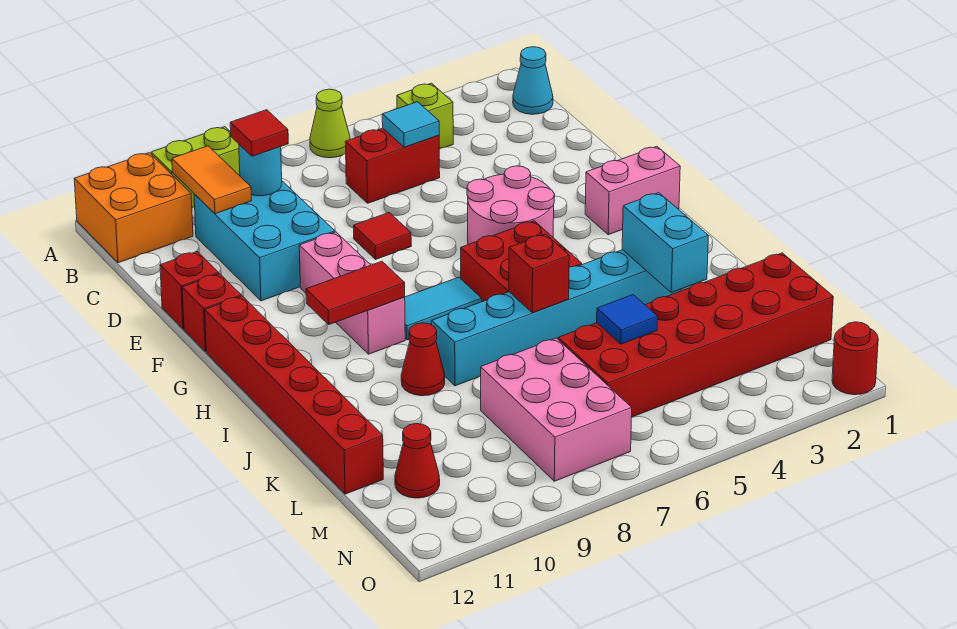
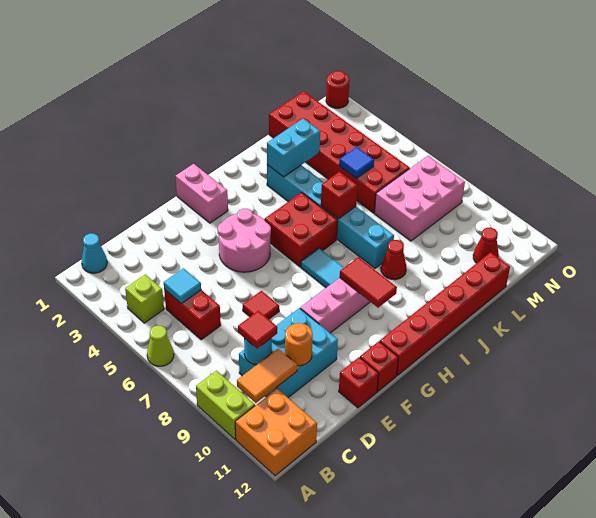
none -> orange round brick D10 level 2

